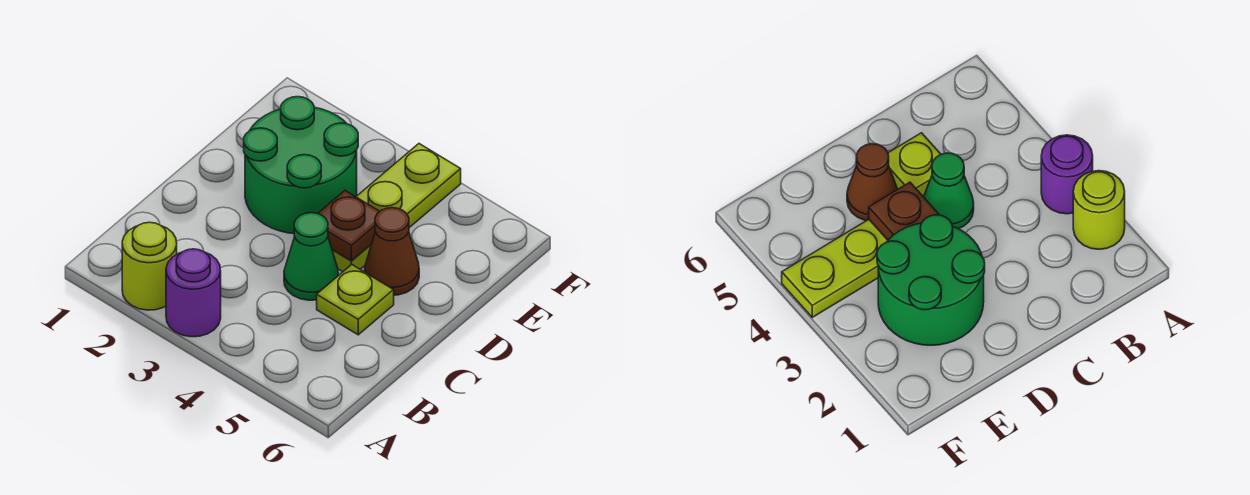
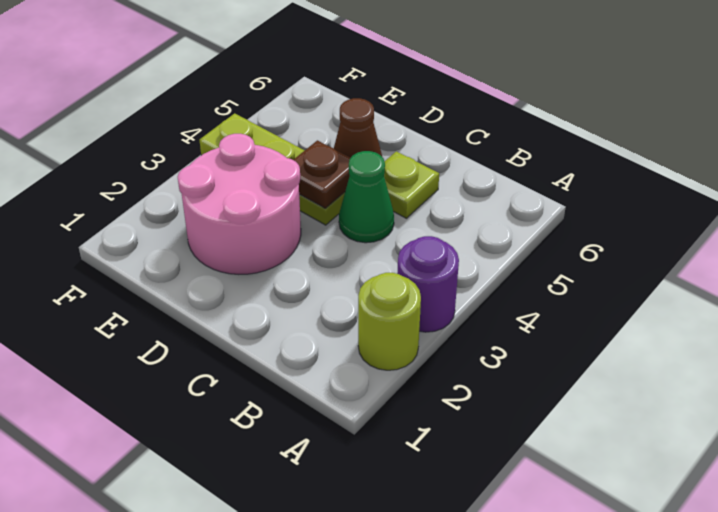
green round brick D2:E3 level 1 -> pink round brick D2:E3 level 1

